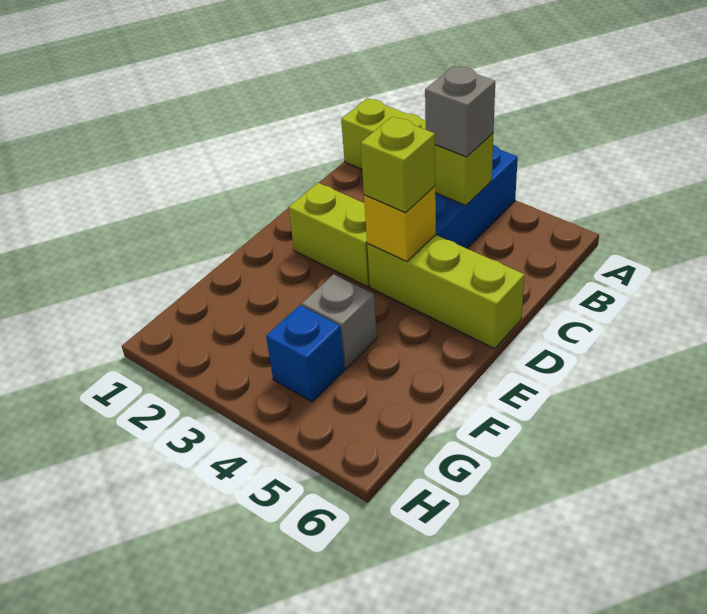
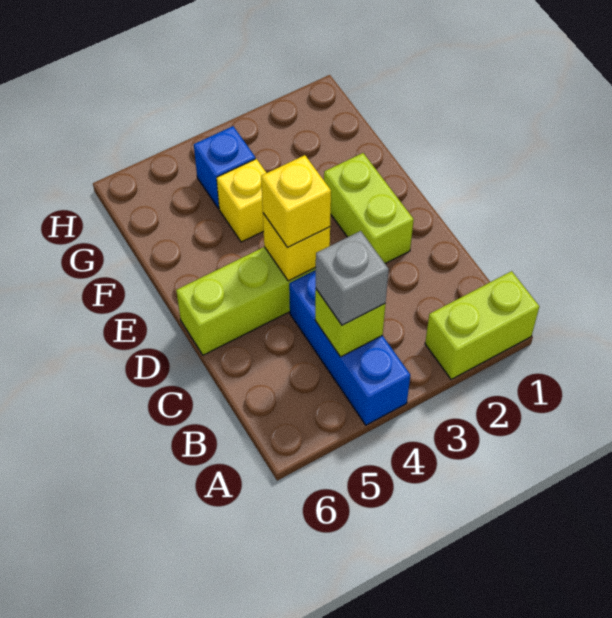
lime brick D2:D3 level 1 -> lime brick D2:E2 level 1
lime brick D4 level 3 -> yellow brick D4 level 3
grey brick F4 level 1 -> yellow brick F4 level 1

